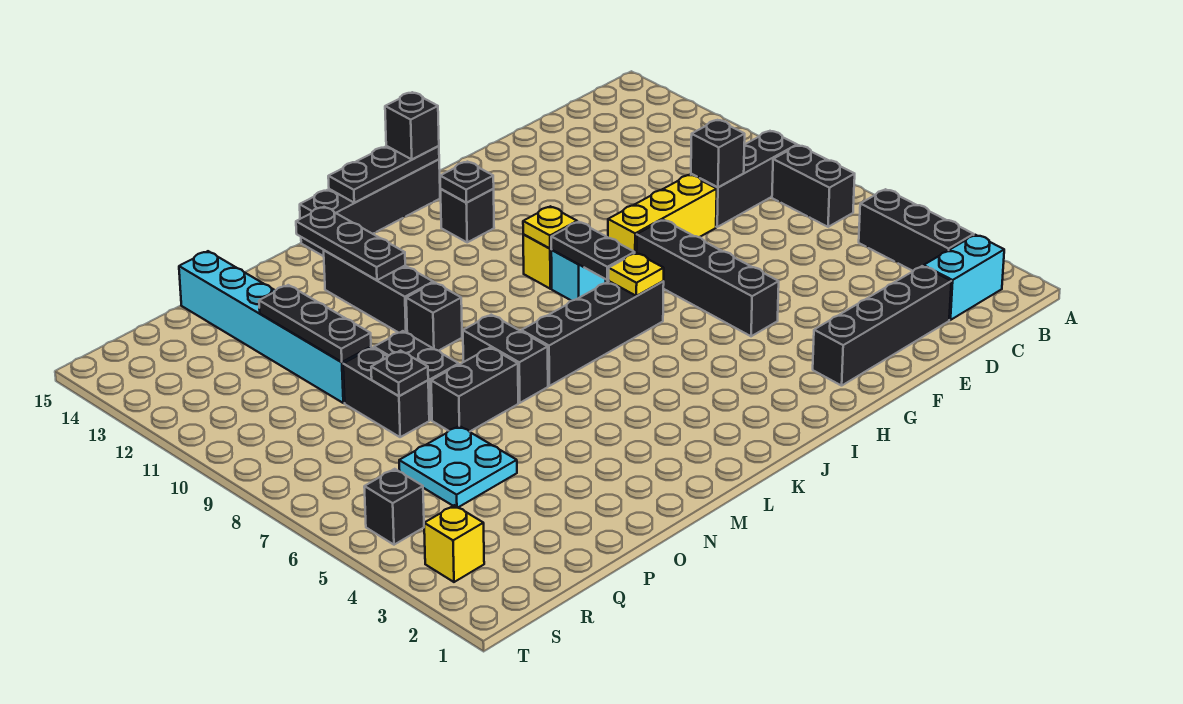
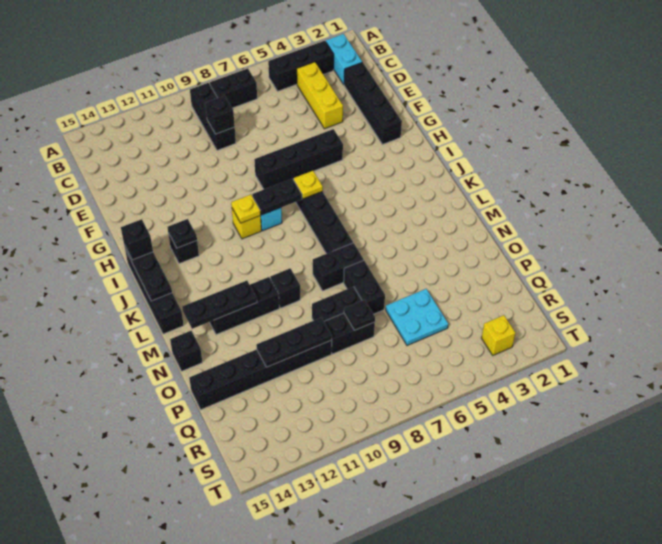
yellow brick E9:G9 level 1 -> yellow brick C4:E4 level 1
cyan brick P10:P15 level 1 -> black brick P10:P15 level 1
black brick S5 level 1 -> black brick N15 level 1

